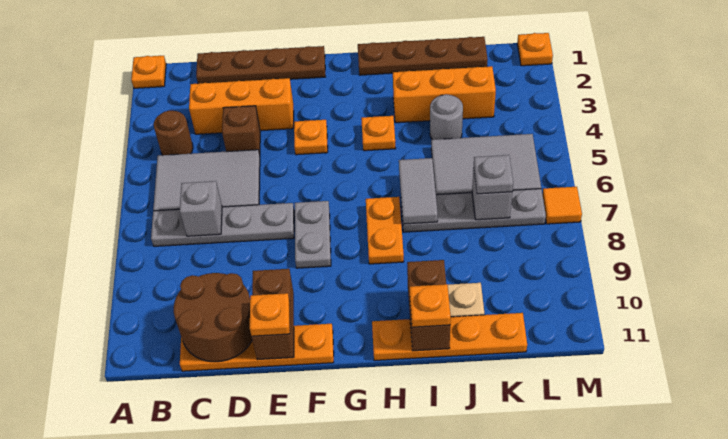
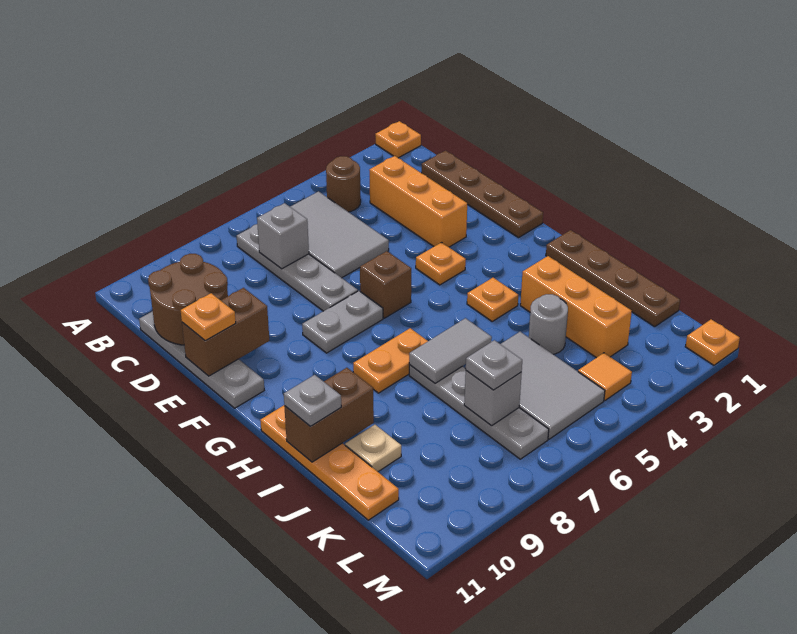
orange plate C11:F11 level 1 -> grey plate C11:F11 level 1
brown brick D4 level 1 -> brown brick F6 level 1
orange plate I11 level 3 -> grey plate I11 level 3
orange tile M7 level 1 -> orange tile L4 level 1

